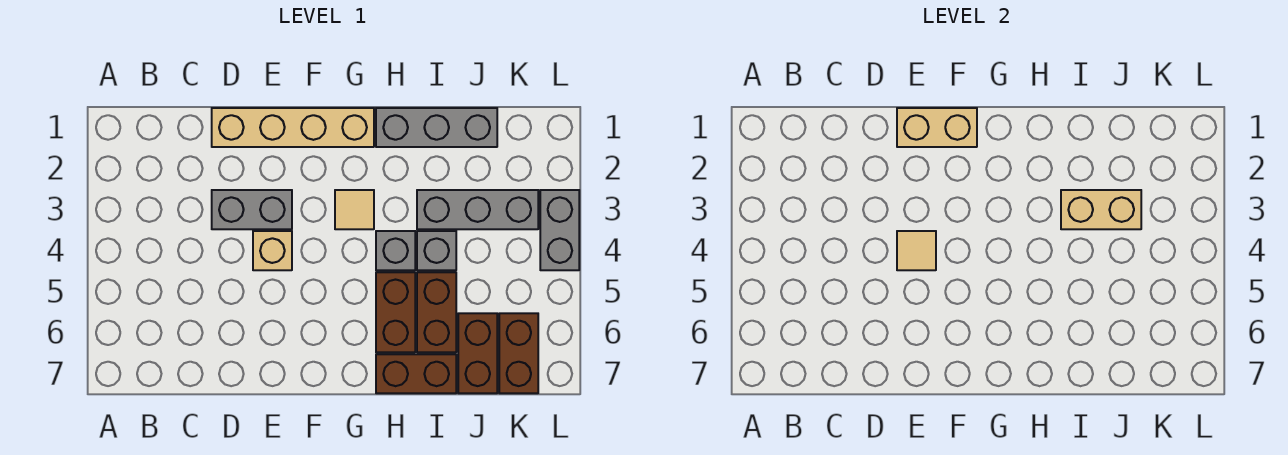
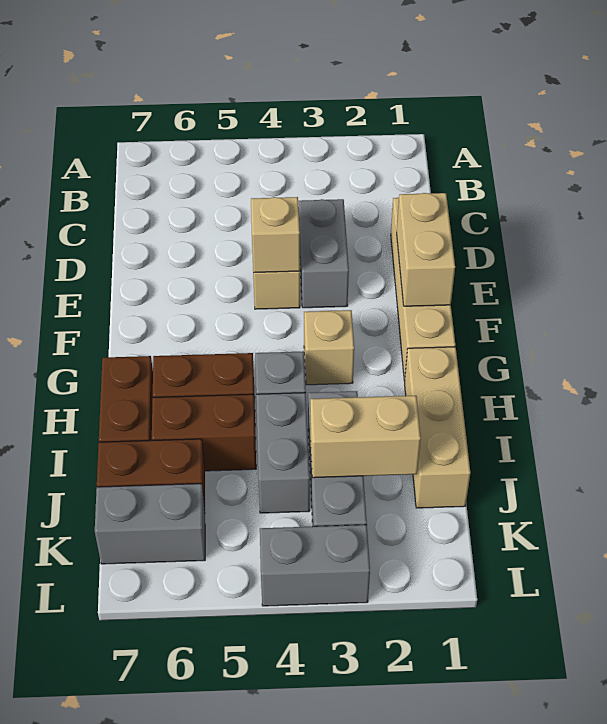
tan tile E4 level 2 -> tan brick E4 level 2
tan tile G3 level 1 -> tan brick G3 level 1
grey brick H1:J1 level 1 -> tan brick H1:J1 level 1
tan brick I3:J3 level 2 -> tan brick J2:J3 level 2
grey brick I4 level 1 -> grey brick I4:J4 level 1
brown brick K6:K7 level 1 -> grey brick K6:K7 level 1

